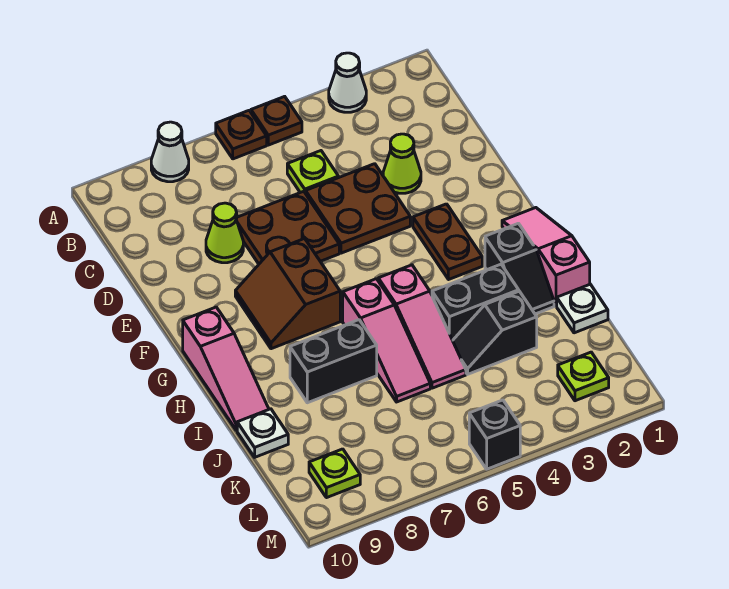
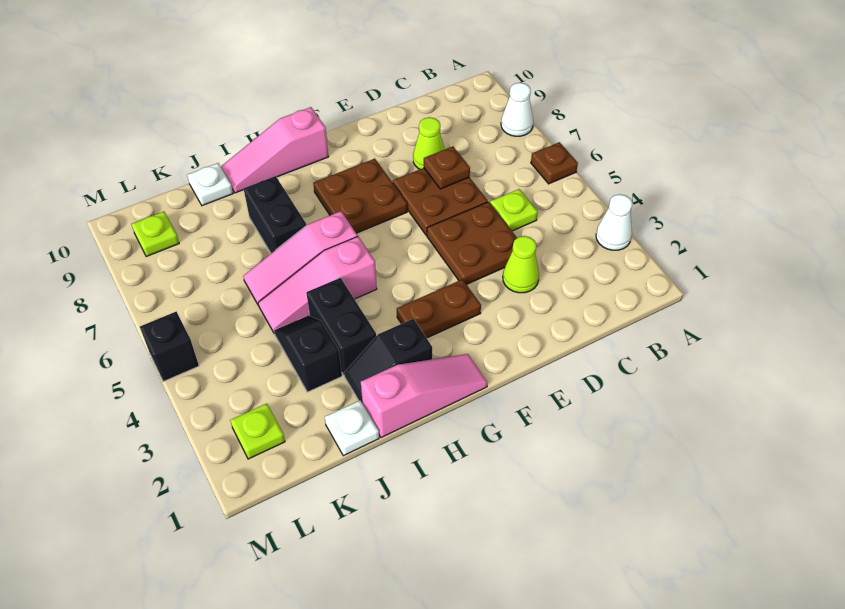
brown plate A5 level 1 -> brown plate D7 level 2
brown slope F7:G8 level 1 top 7 -> brown plate F7:G8 level 1

